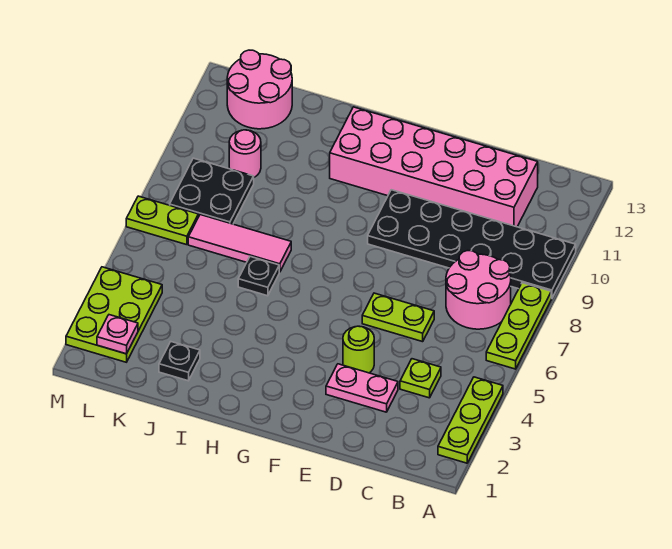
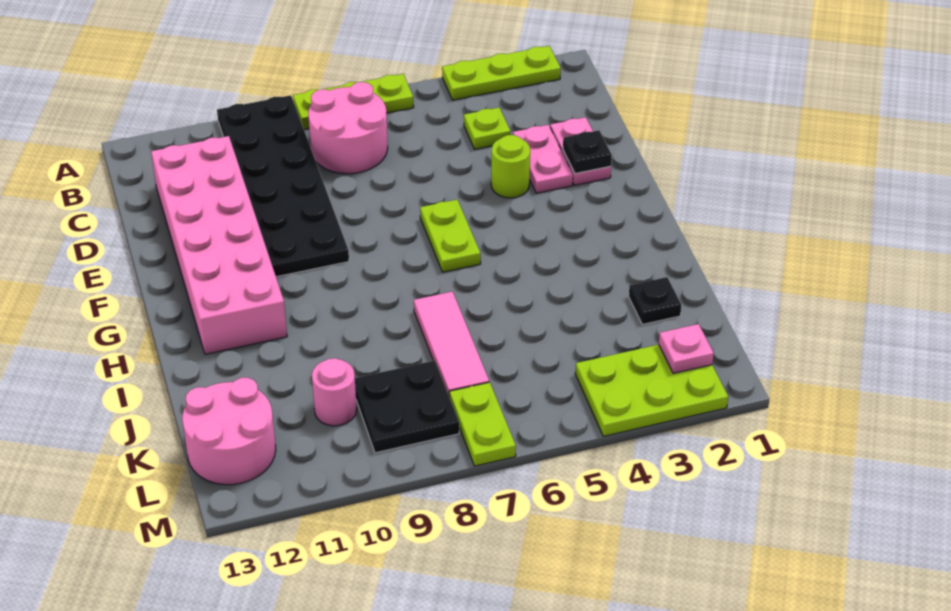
none -> pink plate D2:E2 level 1
lime plate D6:E6 level 1 -> lime plate F6:G6 level 1
black plate I6 level 1 -> black plate E2 level 2

